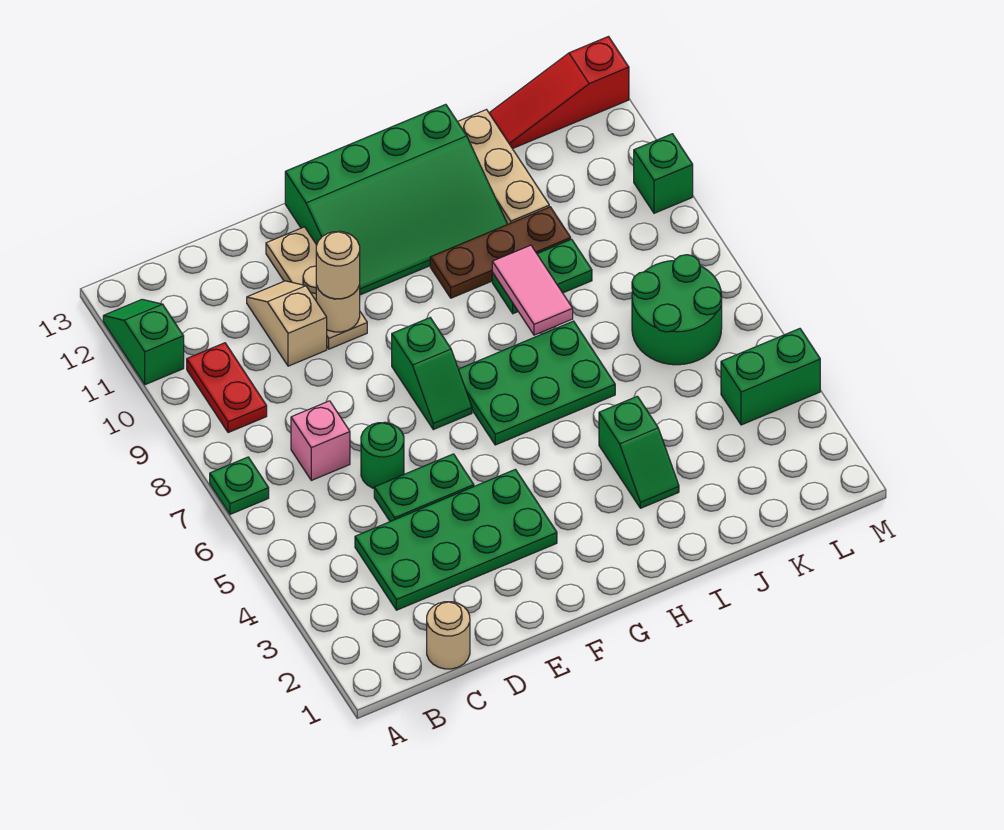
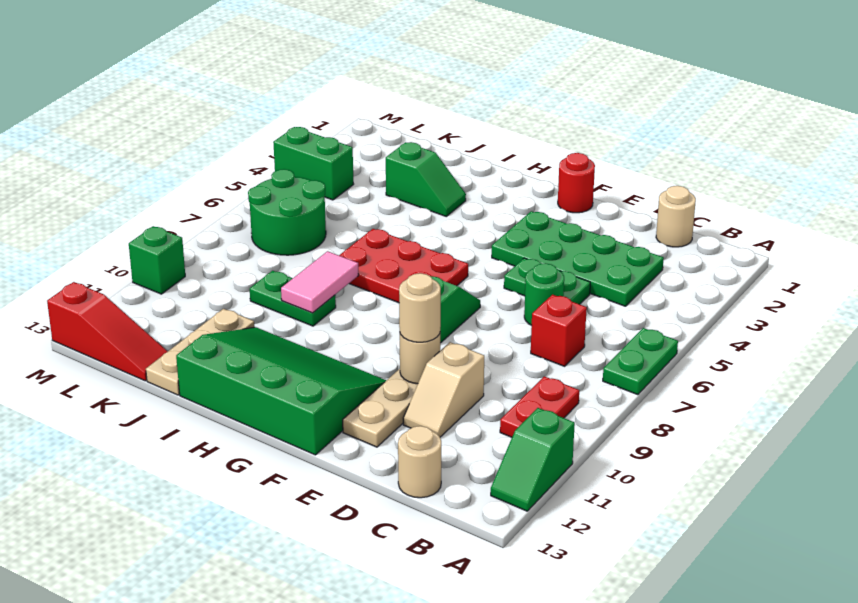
green plate A7 level 1 -> green plate A6:A7 level 1
pink brick C7 level 1 -> red brick C7 level 1
none -> tan round brick C13 level 1
none -> red round brick F1 level 1
green plate G6:I7 level 1 -> red plate G6:I7 level 1
brown plate H10:J10 level 1 -> none
green slope I3:I4 level 1 top 4 -> green slope I3:J3 level 1 top J

